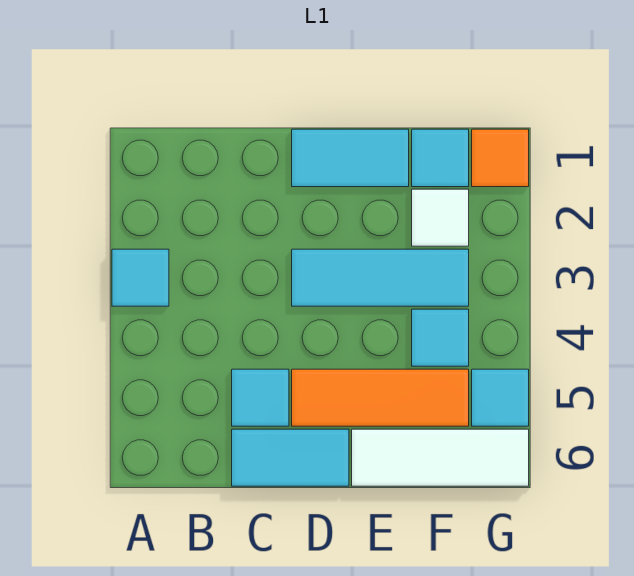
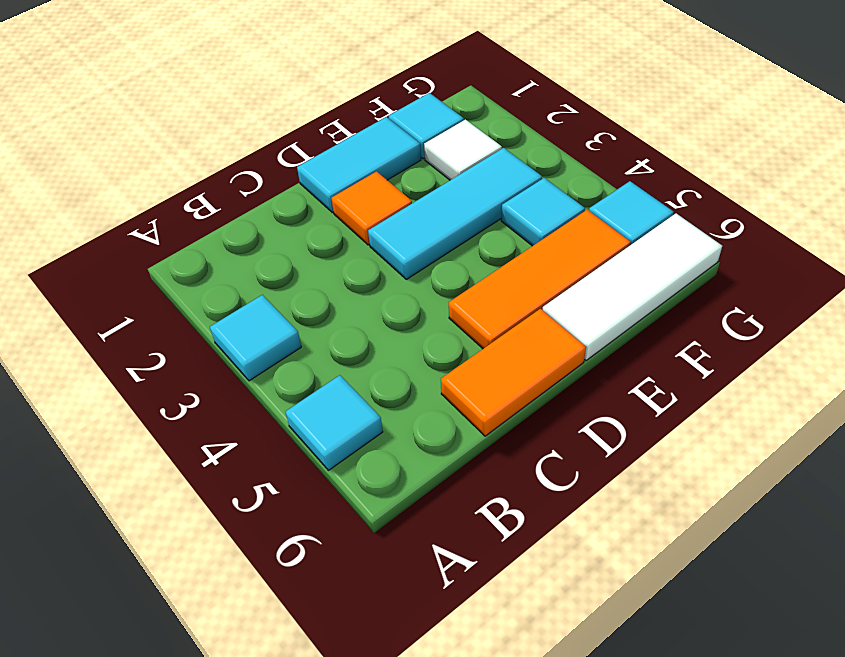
cyan tile C5 level 1 -> cyan tile A5 level 1
cyan tile C6:D6 level 1 -> orange tile C6:D6 level 1
orange tile G1 level 1 -> orange tile D2 level 1

